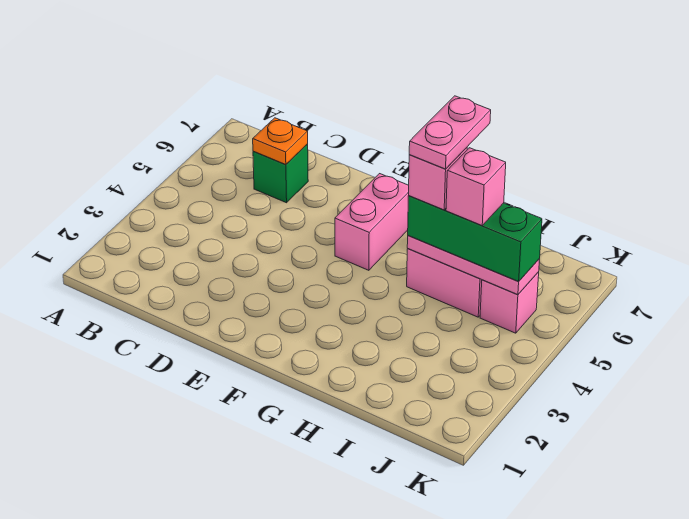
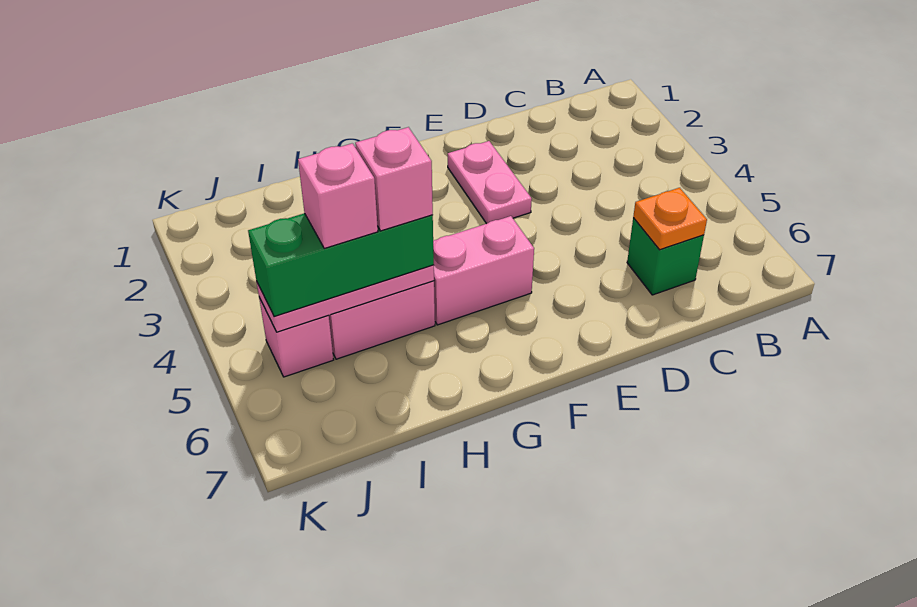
pink brick F5:F6 level 1 -> pink brick F5:G5 level 1
pink plate H5:H6 level 5 -> pink plate E2:E3 level 1

